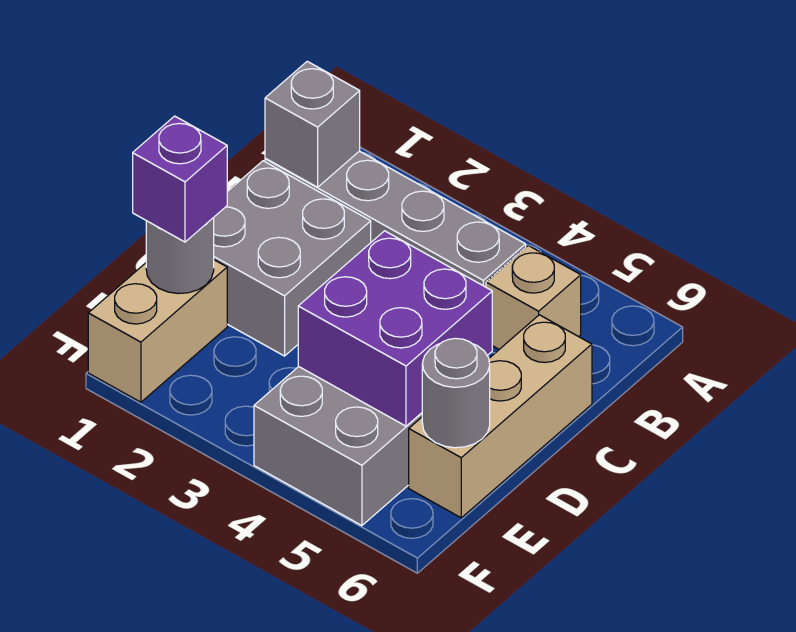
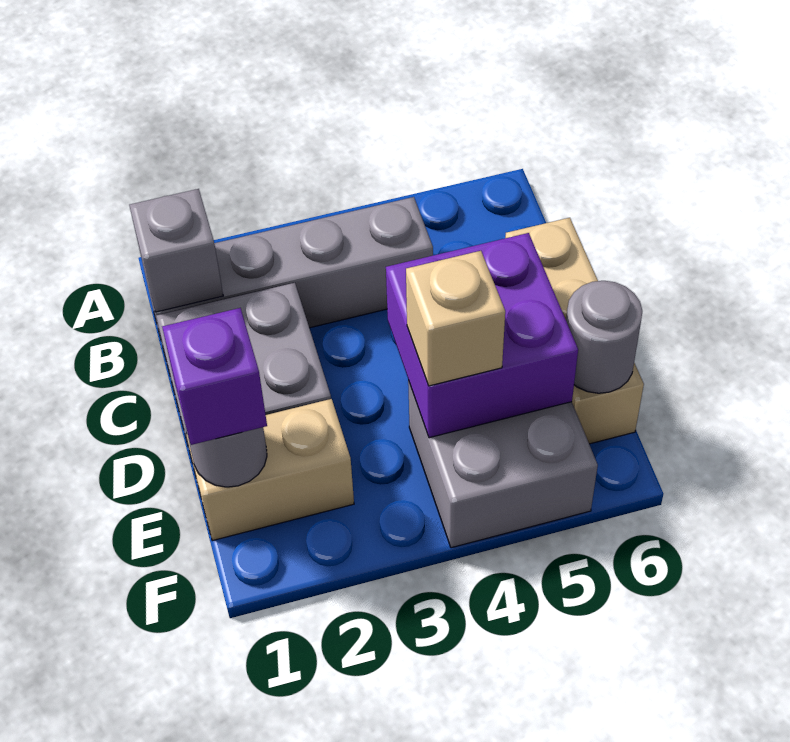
tan brick B5 level 1 -> tan brick E4 level 3
tan brick E1:F1 level 1 -> tan brick E1:E2 level 1

